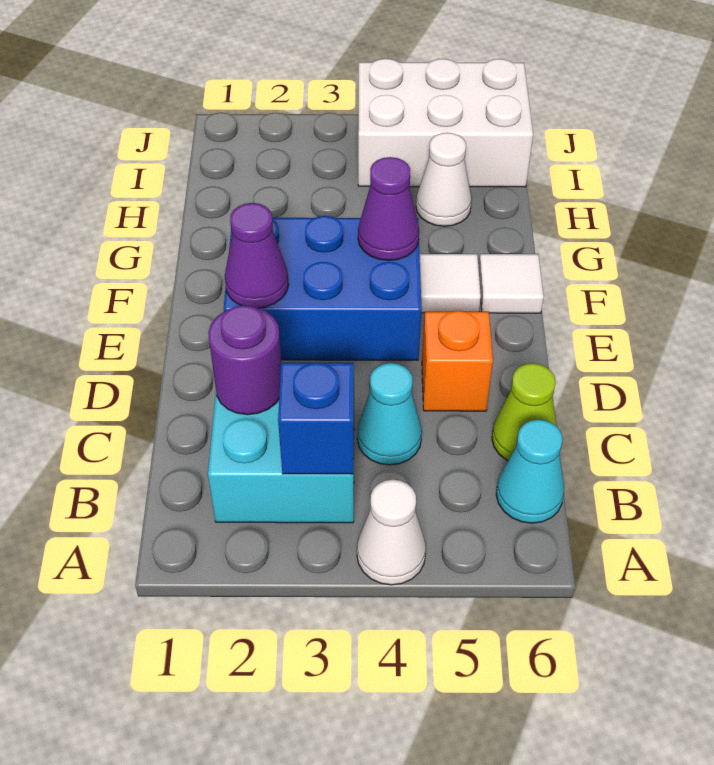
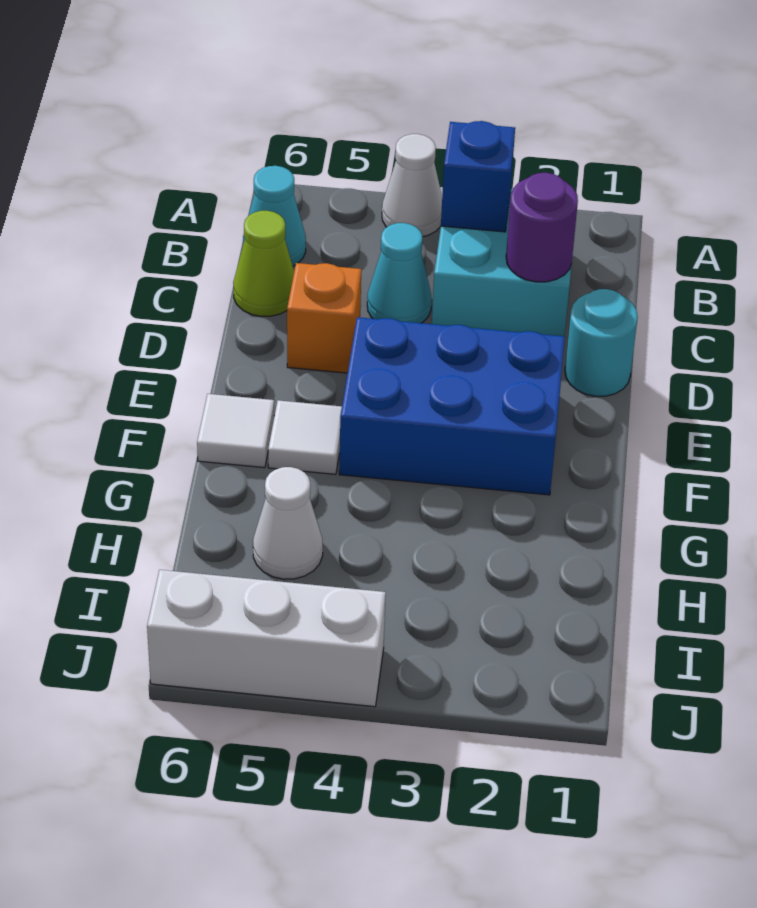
none -> cyan round brick D1 level 1
purple cone E2 level 2 -> none
purple cone F4 level 2 -> none
white brick I4:J6 level 1 -> white brick J4:J6 level 1

